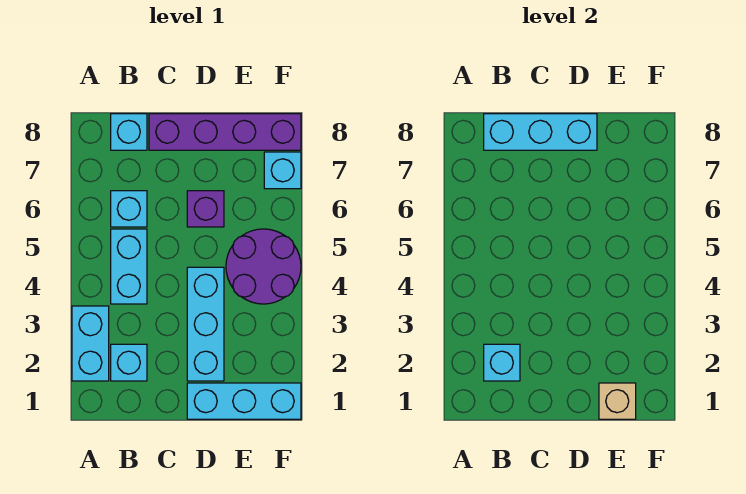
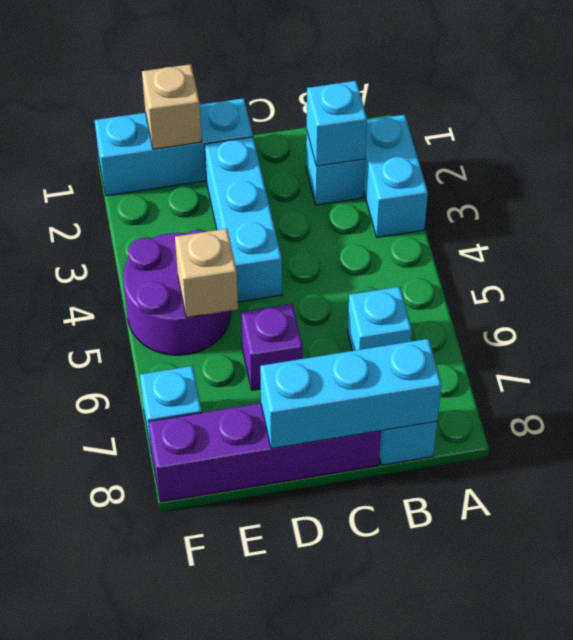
cyan brick B4:B5 level 1 -> none
none -> tan brick E5 level 2

